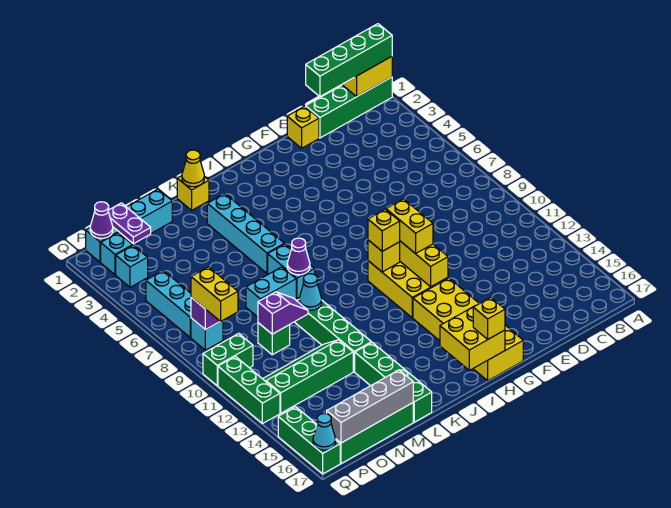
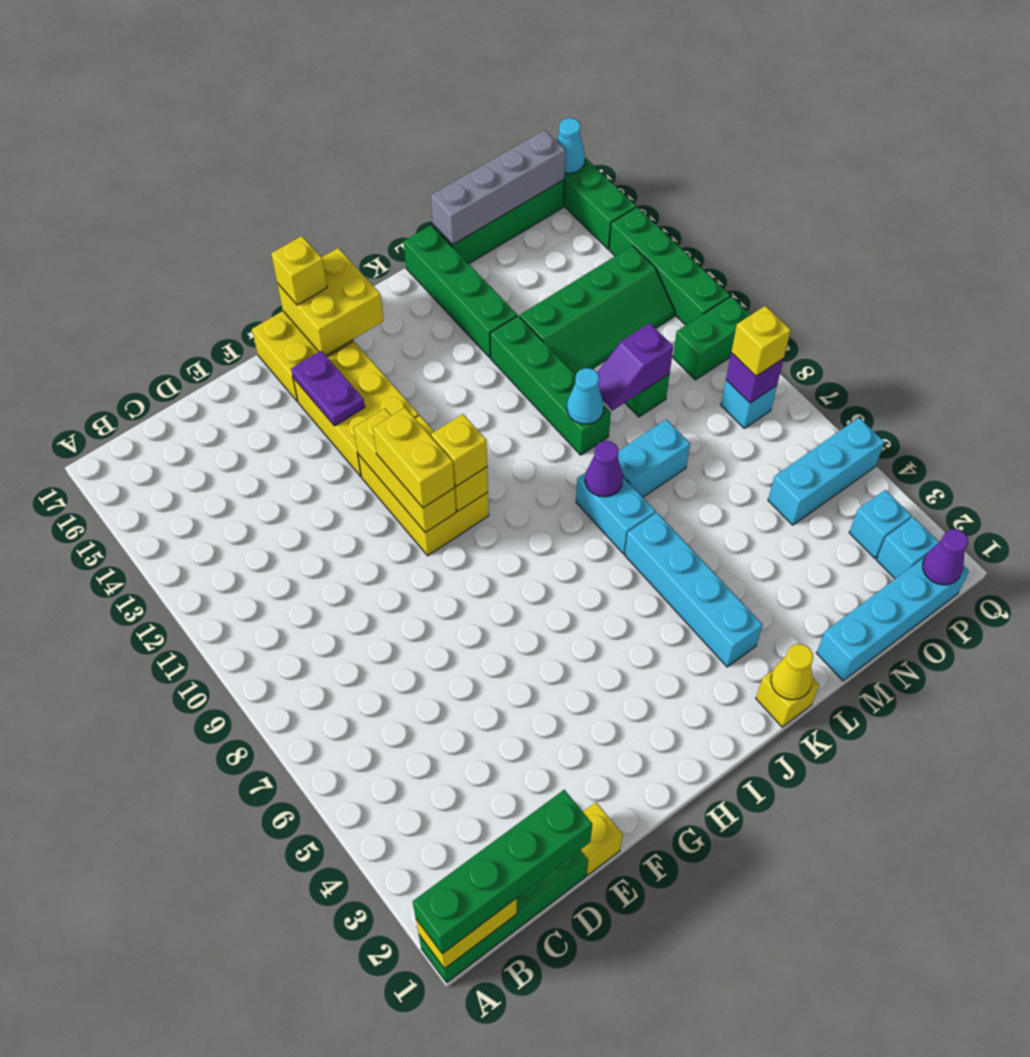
purple plate O1:O2 level 2 -> purple plate G14:G15 level 2
cyan brick P5:P7 level 1 -> cyan brick O5:Q5 level 1
yellow brick P8:P9 level 3 -> yellow brick P8 level 3
green brick Q11:Q13 level 1 -> green brick Q11:Q14 level 1

